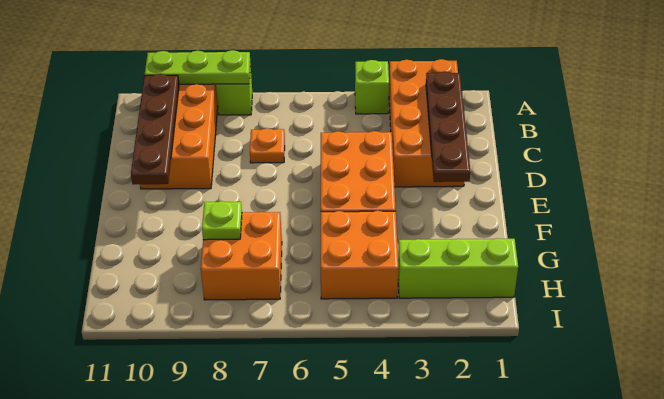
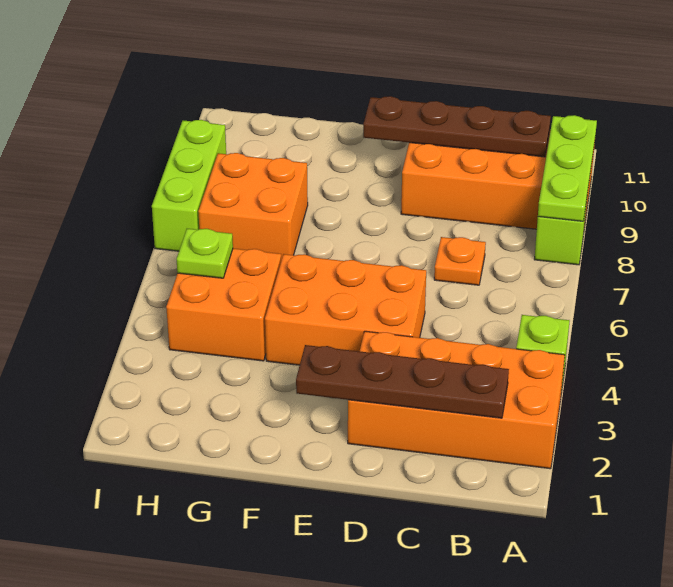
lime plate G8 level 2 -> lime plate H5 level 2
lime brick H1:H3 level 1 -> lime brick I7:I9 level 1

